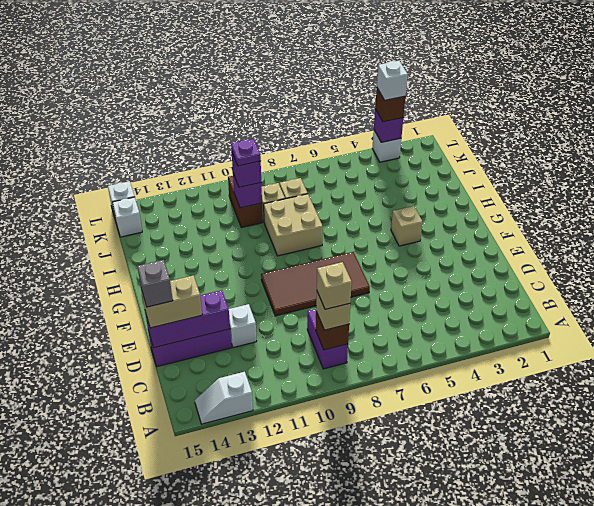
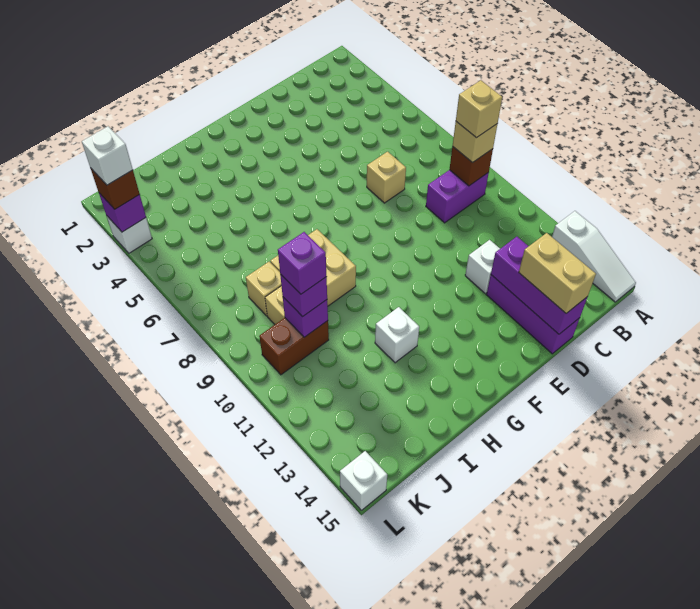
white slope A13:A14 level 1 top 13 -> white slope A13:A15 level 1 top 13
grey brick D15 level 4 -> none
brown tile E7:F10 level 1 -> none
tan brick G4 level 1 -> tan brick D7 level 1
purple plate J10 level 4 -> purple brick J10 level 4
white brick K15 level 1 -> white brick H12 level 1

